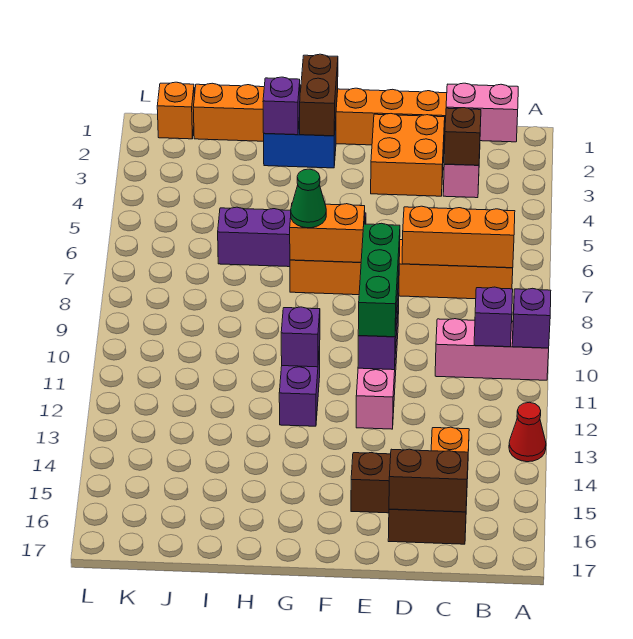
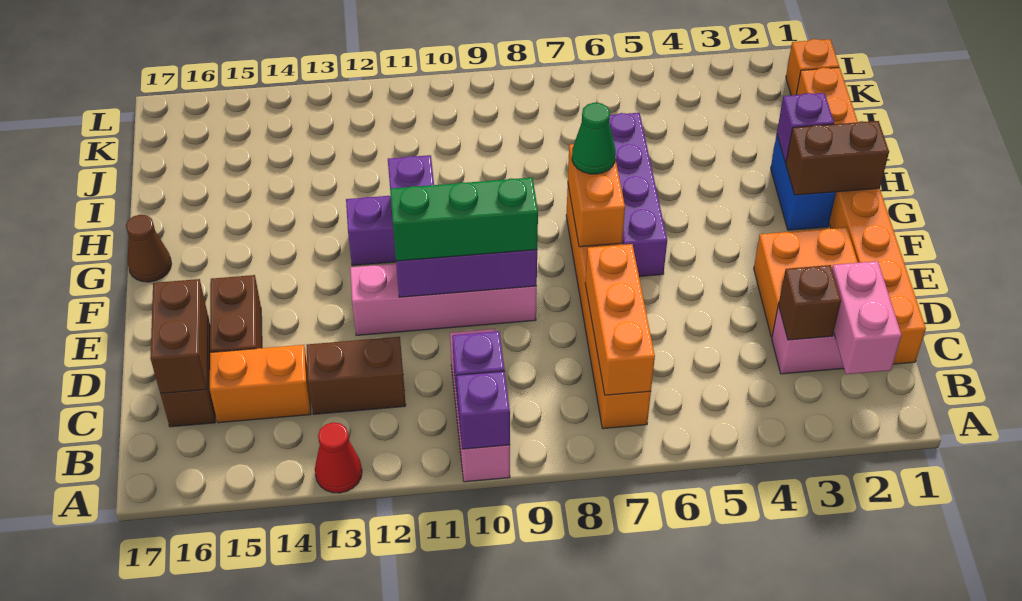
none -> brown brick C12:C13 level 1
none -> brown cone G17 level 1

